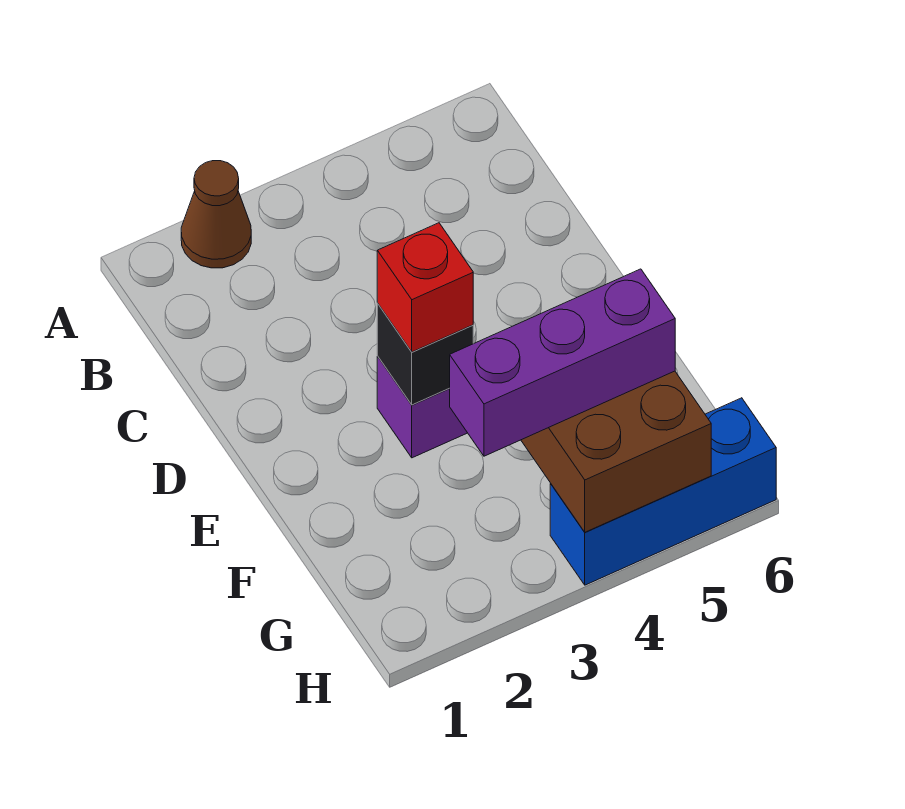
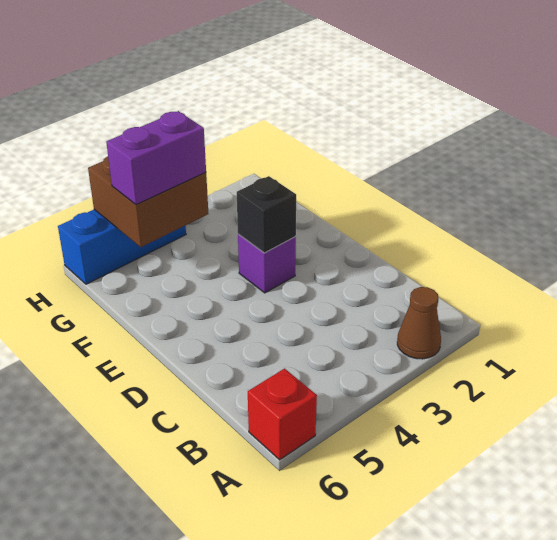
red brick E3 level 3 -> red brick A6 level 1
purple brick G3:G5 level 3 -> purple brick G4:G5 level 3

